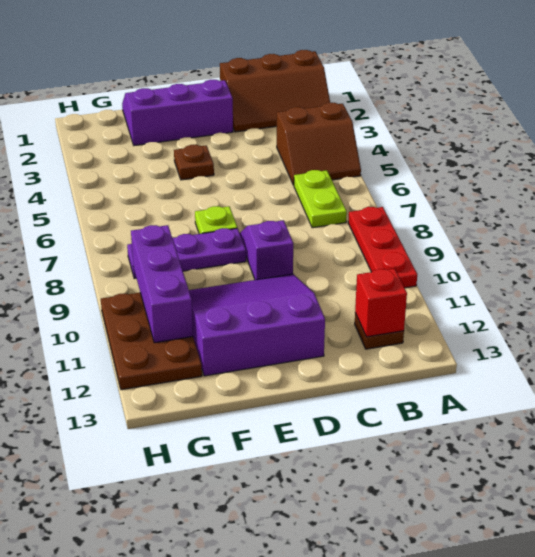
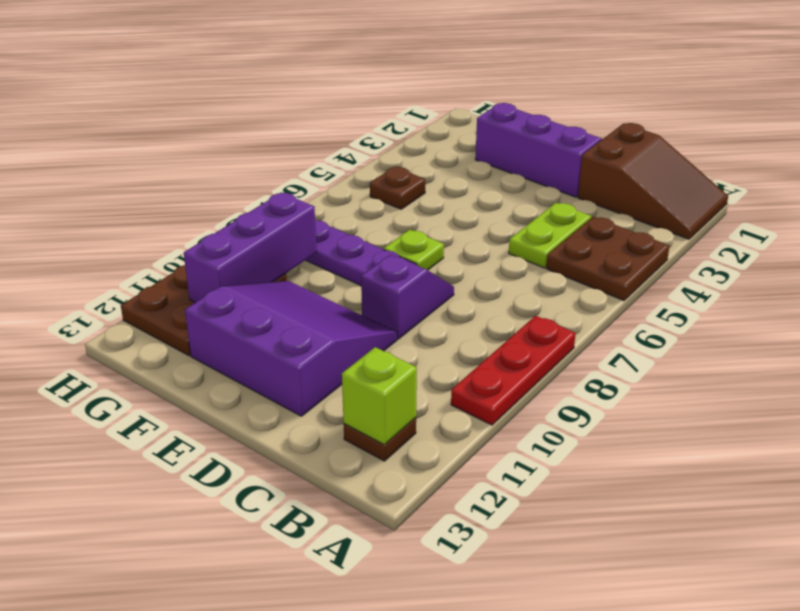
brown slope A1:C2 level 1 top 1 -> brown slope A1:C2 level 1 top C
brown slope A4:B5 level 1 top 4 -> brown plate A4:B5 level 1
lime plate B6:B7 level 1 -> lime plate C4:C5 level 1
red brick B12 level 2 -> lime brick B12 level 2
brown plate E4 level 1 -> brown plate G5 level 1

